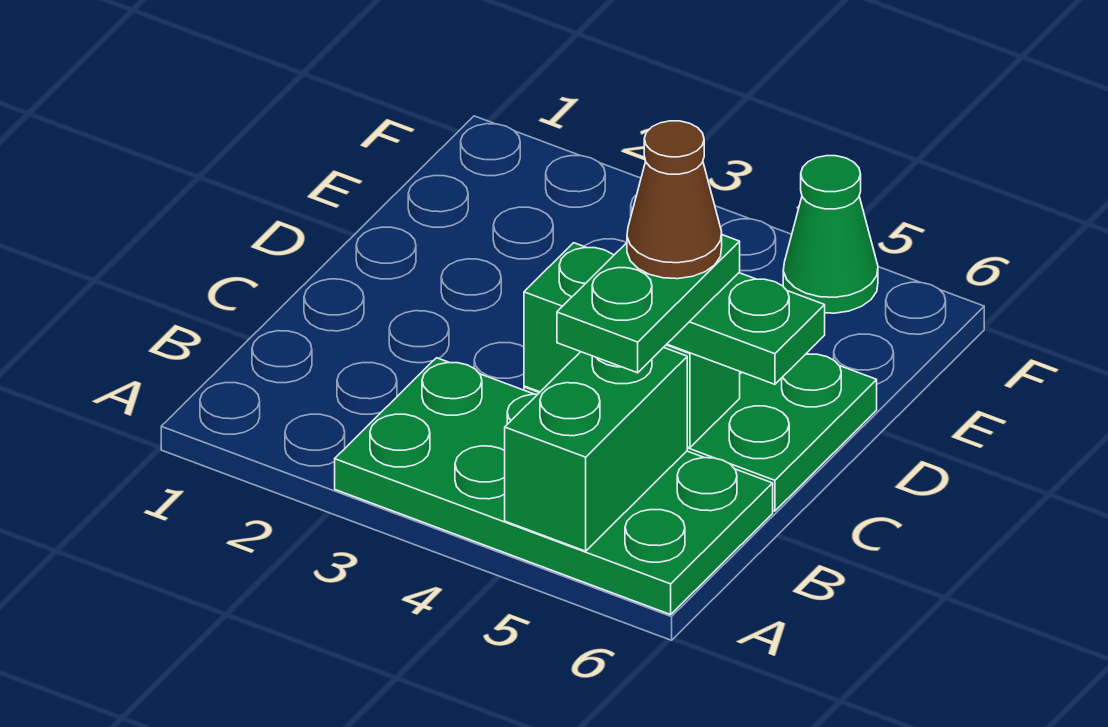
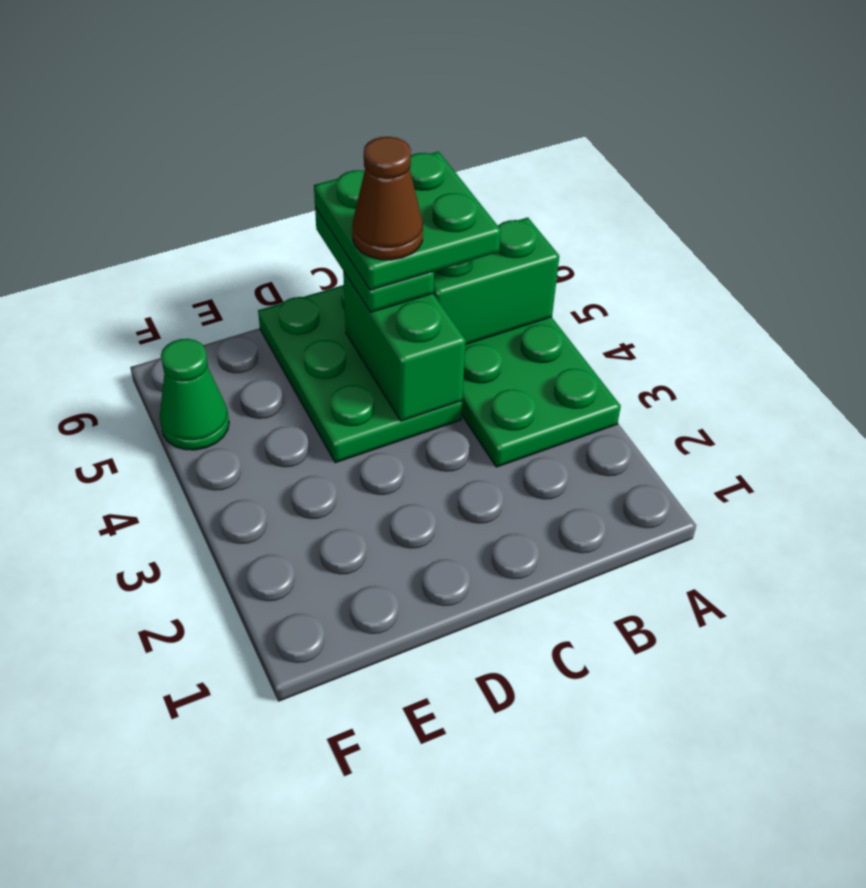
green plate B5:C5 level 4 -> green plate B5:C6 level 4

